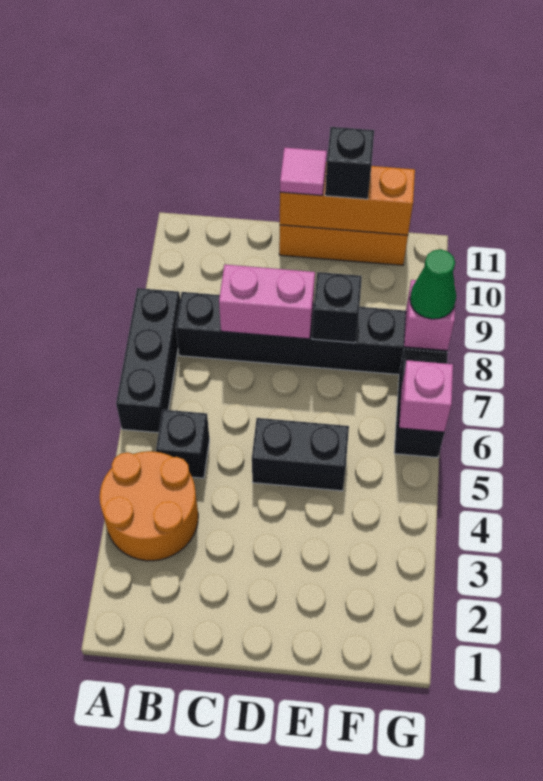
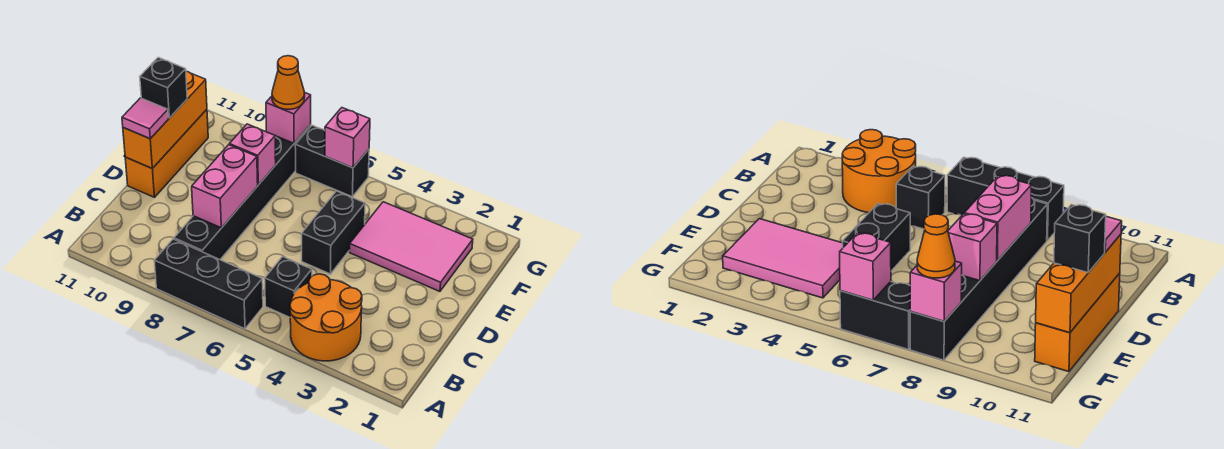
none -> pink tile E2:F4 level 1
black brick E8 level 2 -> pink brick E8 level 2
green cone G8 level 3 -> orange cone G8 level 3

